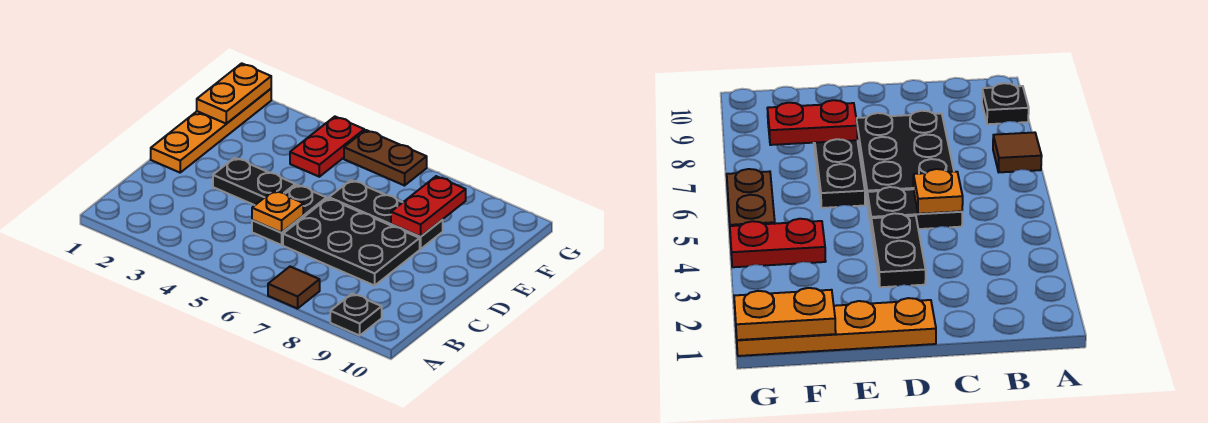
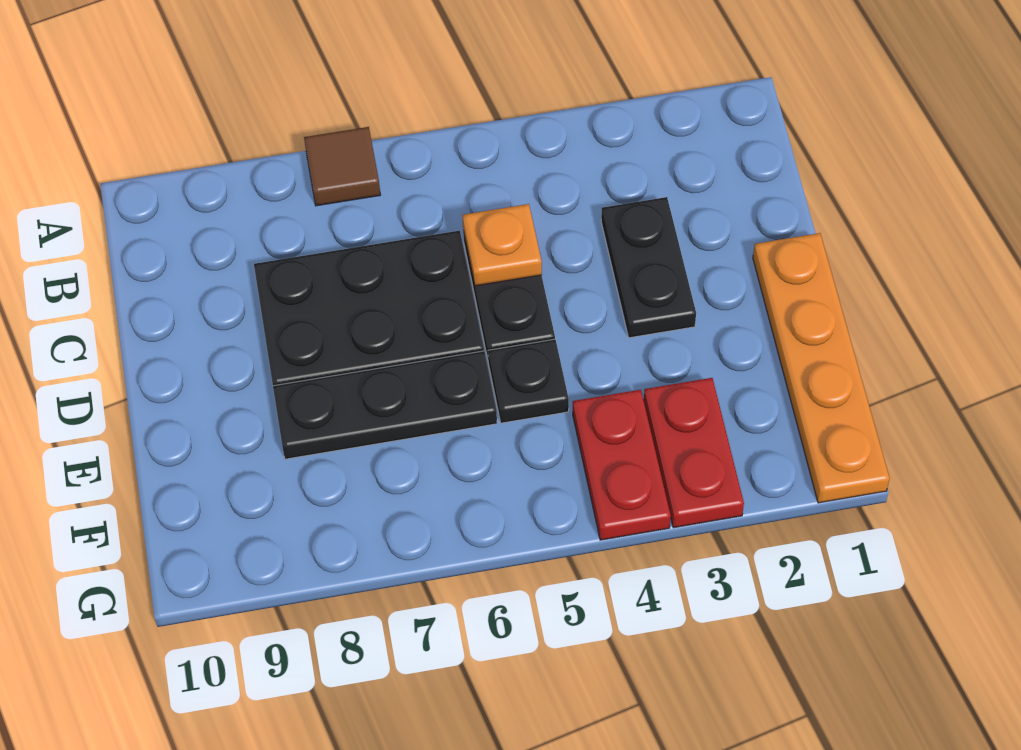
black plate A9 level 1 -> black plate E5 level 1
black plate D3:D4 level 1 -> black plate C3:D3 level 1
red plate E8:F8 level 2 -> red plate F3:G3 level 1
orange plate F1:G1 level 2 -> none
brown plate G5:G6 level 1 -> none

